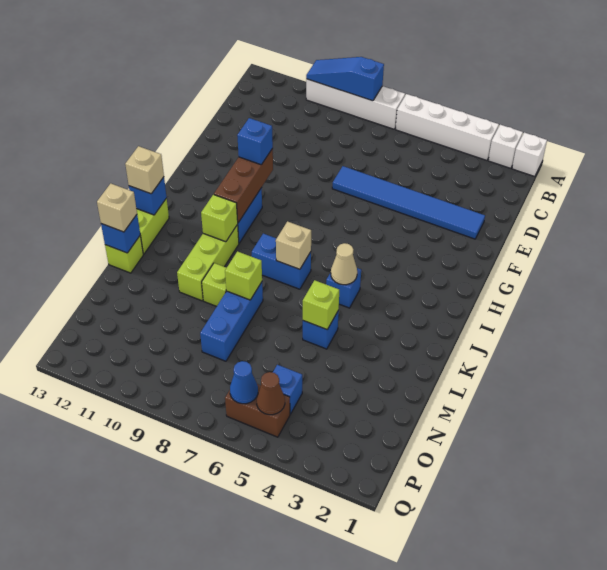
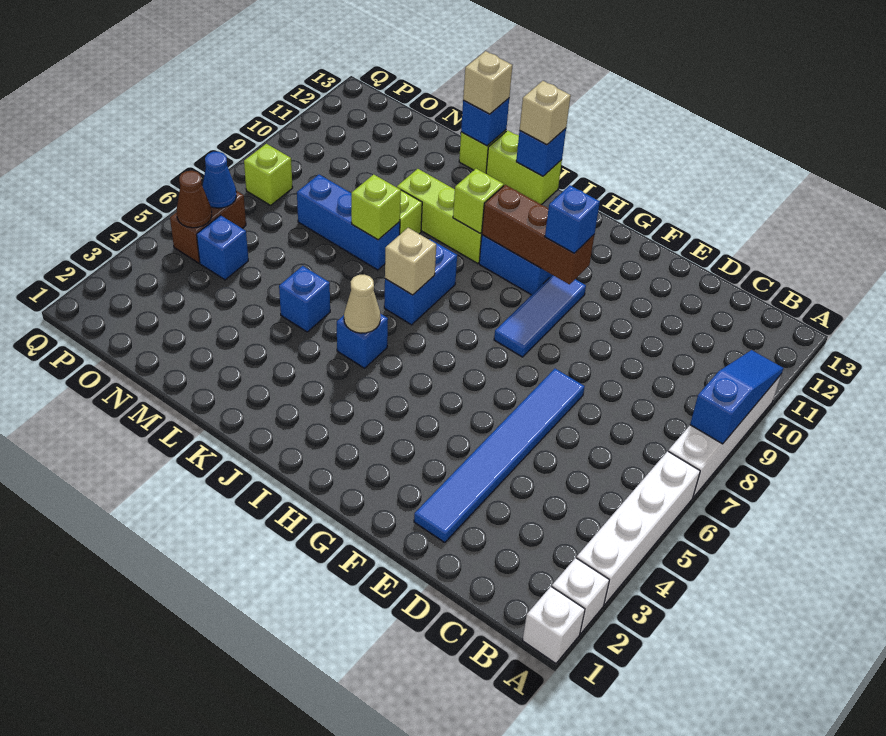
none -> blue tile G8:G10 level 1
lime brick L5 level 2 -> lime brick P8 level 1

